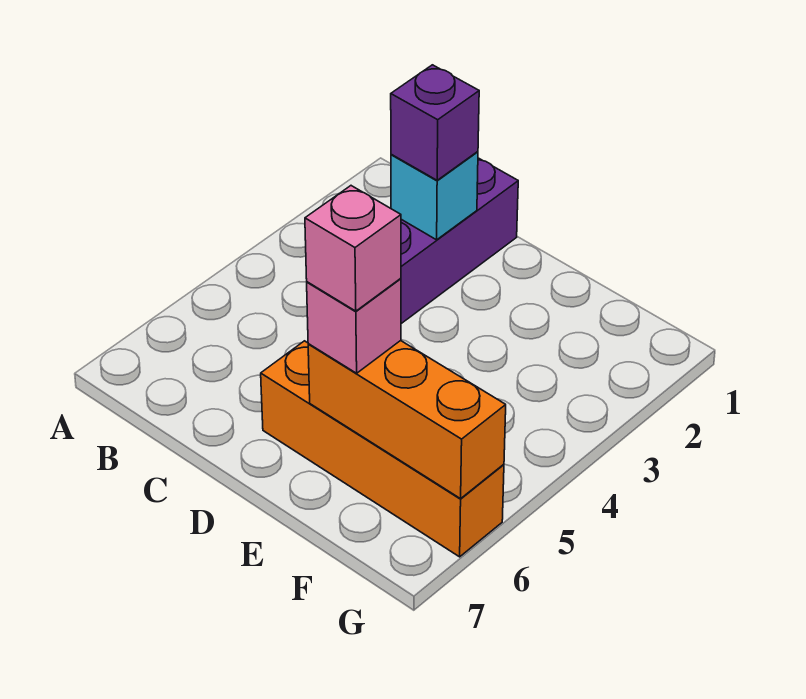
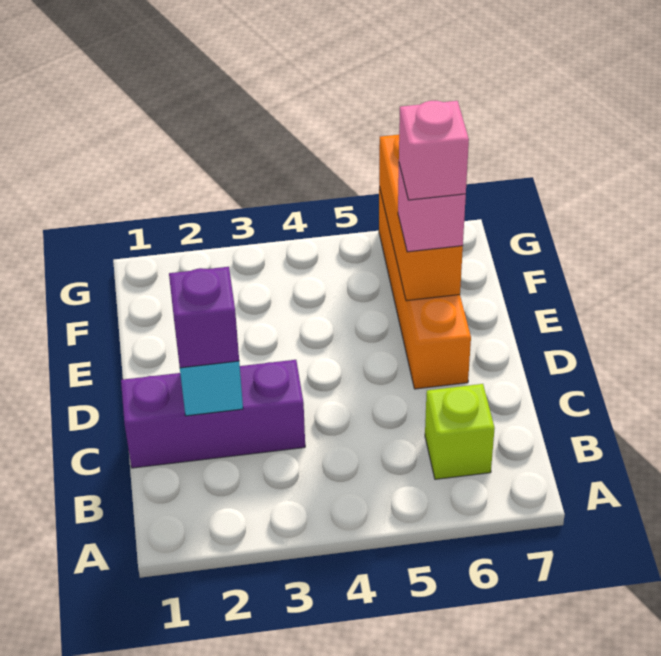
none -> lime brick B6 level 1

